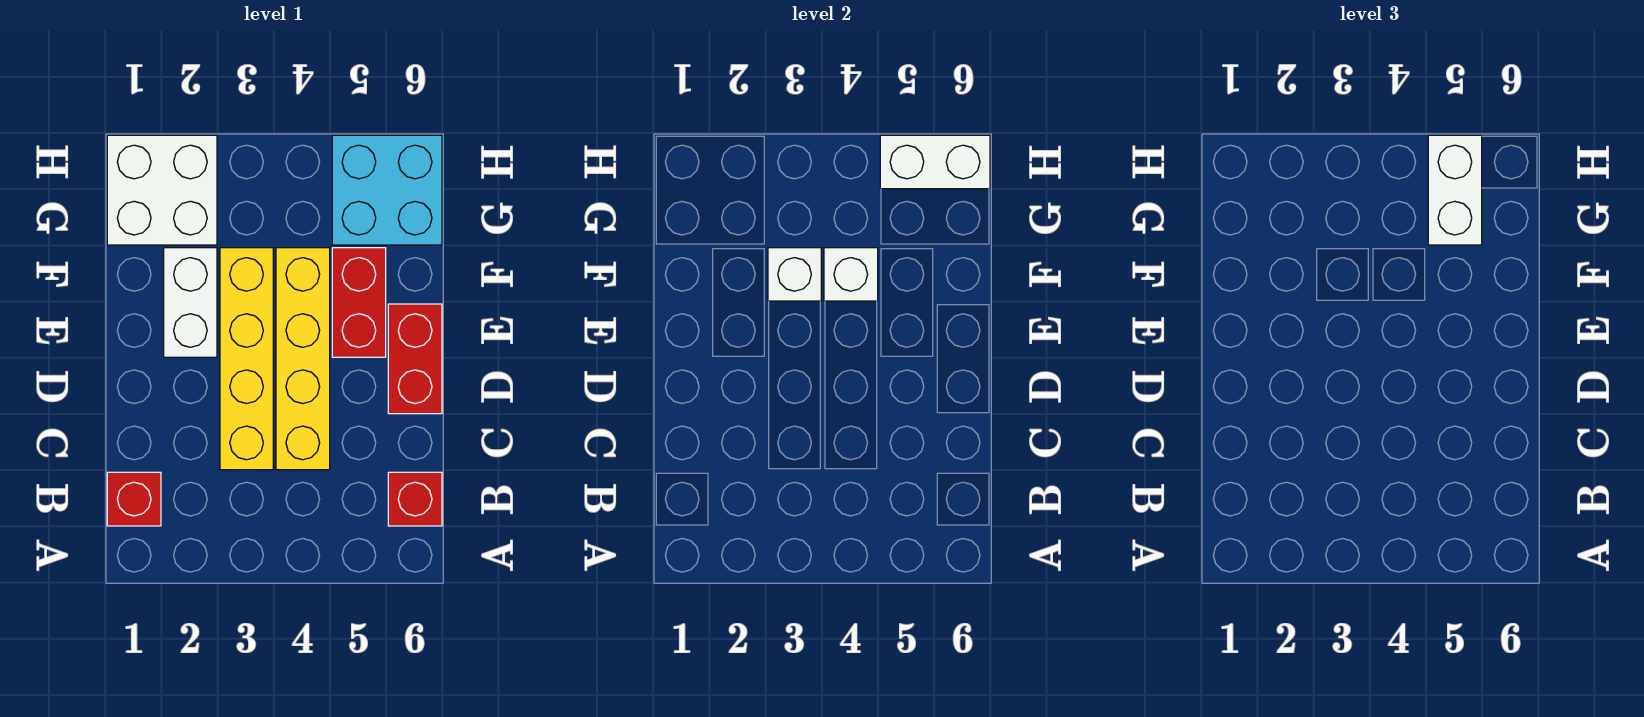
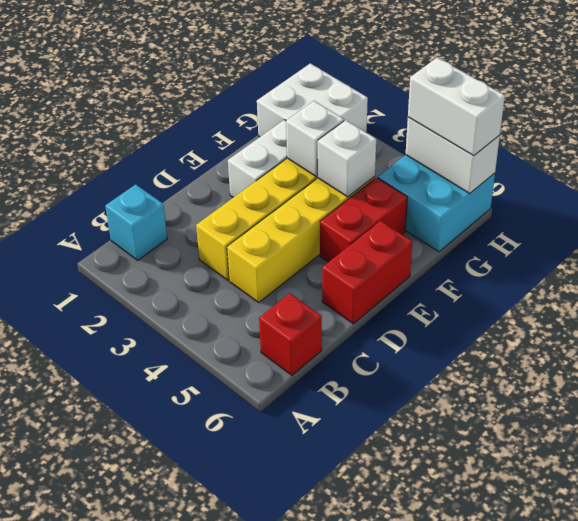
red brick B1 level 1 -> cyan brick B1 level 1
white brick G5:H5 level 3 -> white brick H5:H6 level 3

